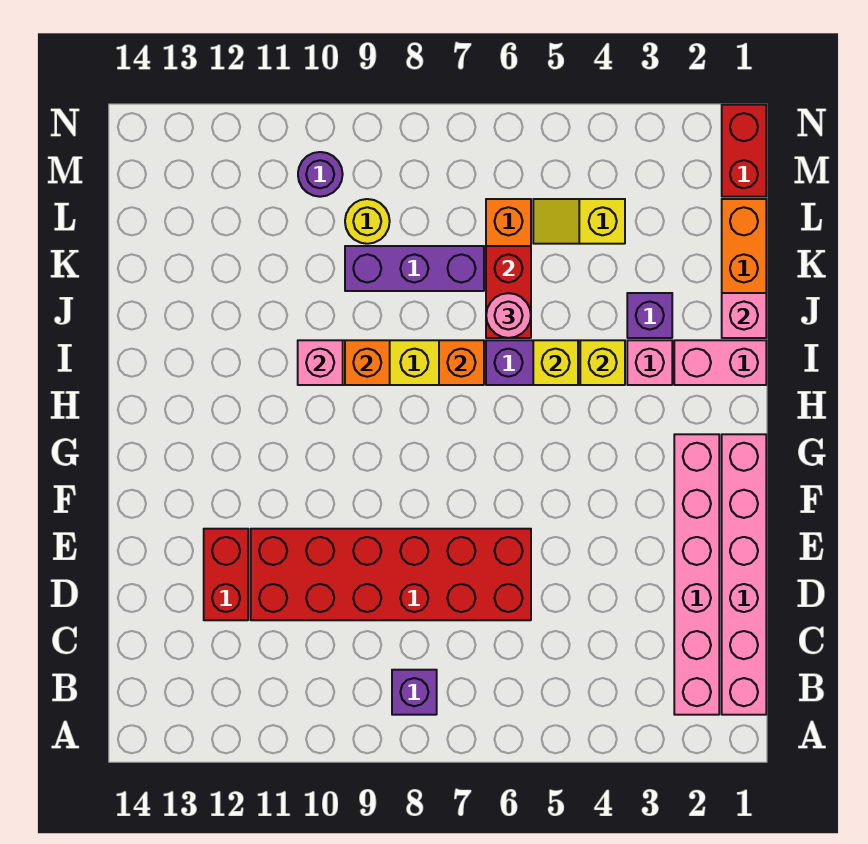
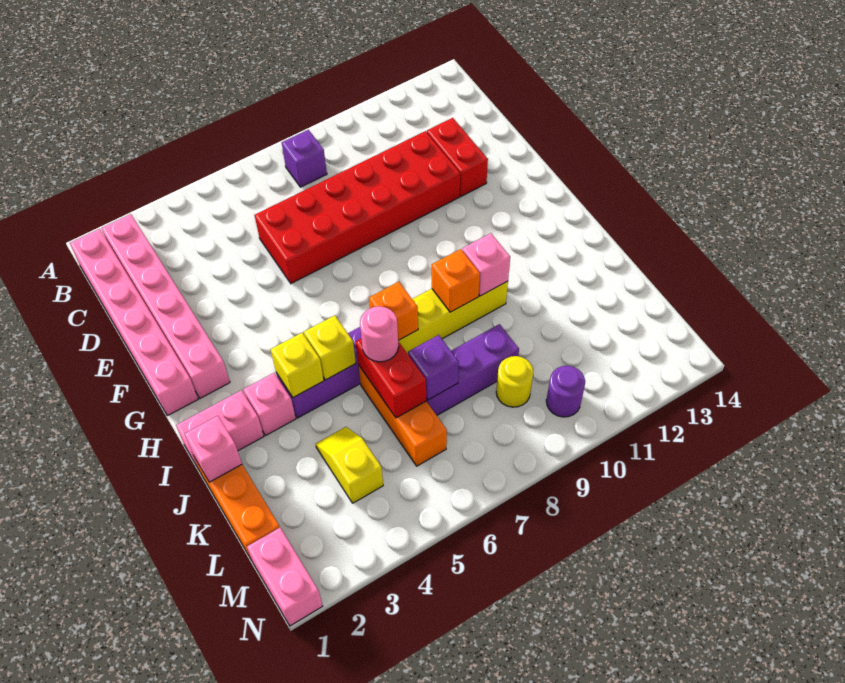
purple brick J3 level 1 -> purple brick K7 level 2
yellow slope L4:L5 level 1 top 4 -> yellow slope K4:L4 level 1 top L
red brick M1:N1 level 1 -> pink brick M1:N1 level 1

